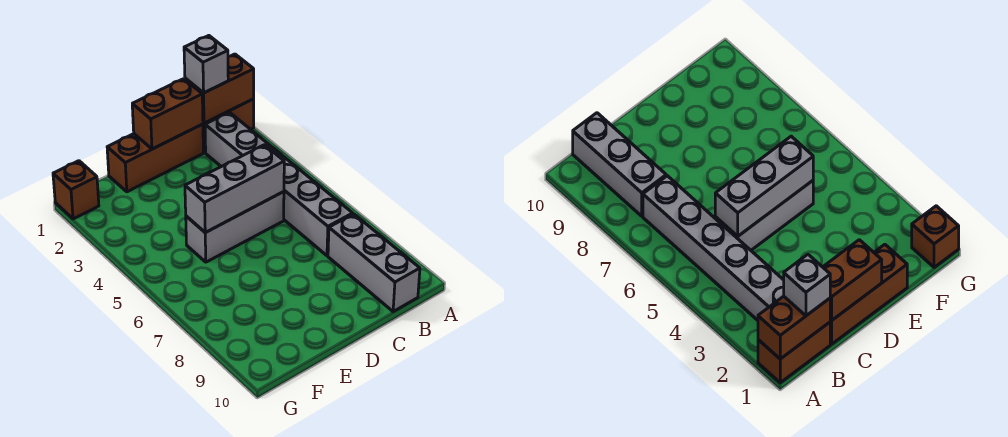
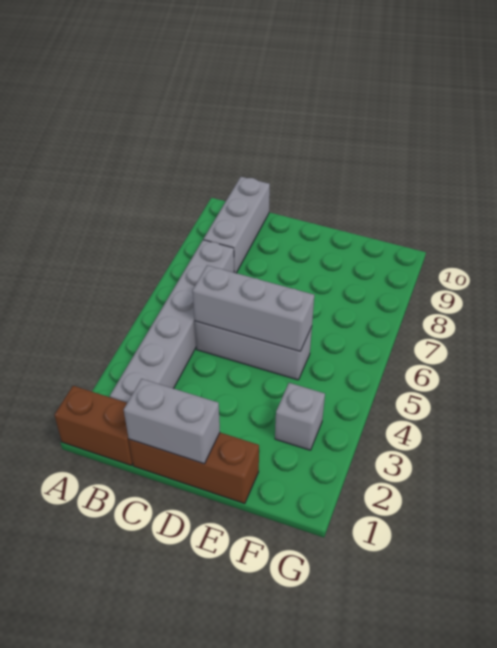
brown brick A1:B1 level 2 -> none
grey brick B1 level 3 -> grey brick F3 level 1
brown brick C1:D1 level 2 -> grey brick C1:D1 level 2
brown brick G1 level 1 -> none

